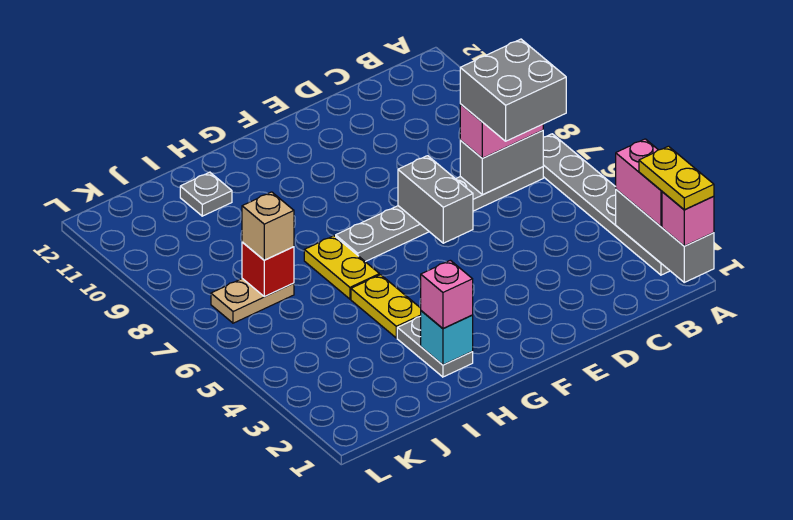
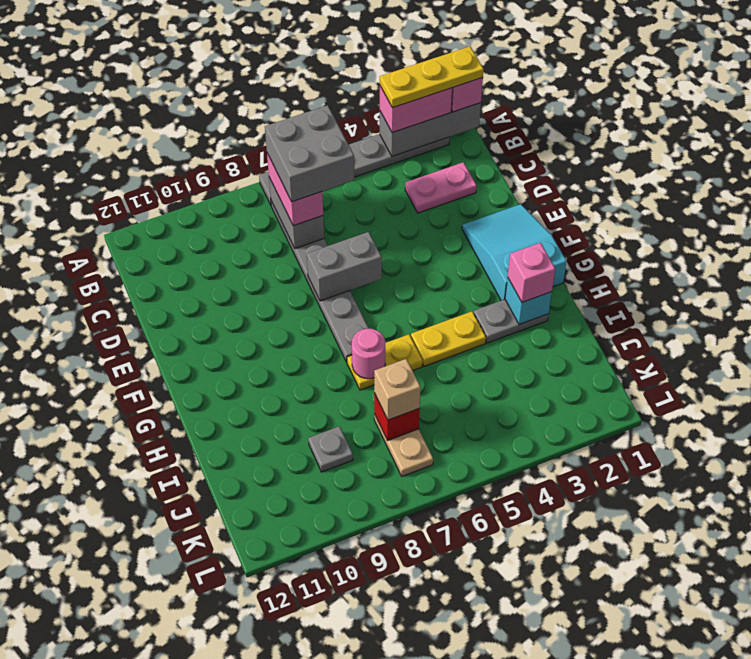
yellow plate A1:A2 level 4 -> yellow plate A1:A3 level 4
none -> pink plate C2:C3 level 1
none -> cyan slope E1:G2 level 1 top G
none -> pink round brick H7 level 2
grey plate I11 level 1 -> grey plate J9 level 1

